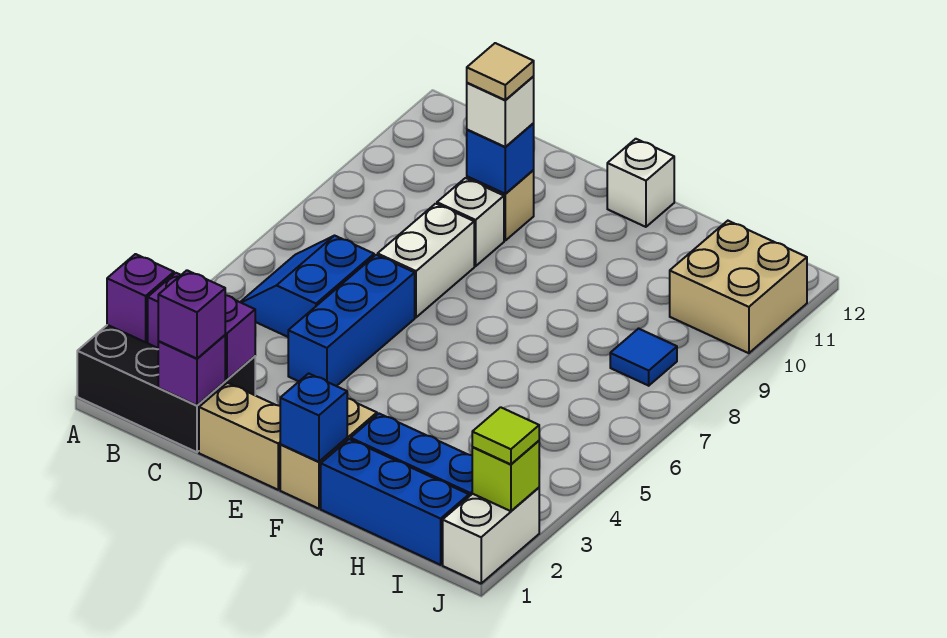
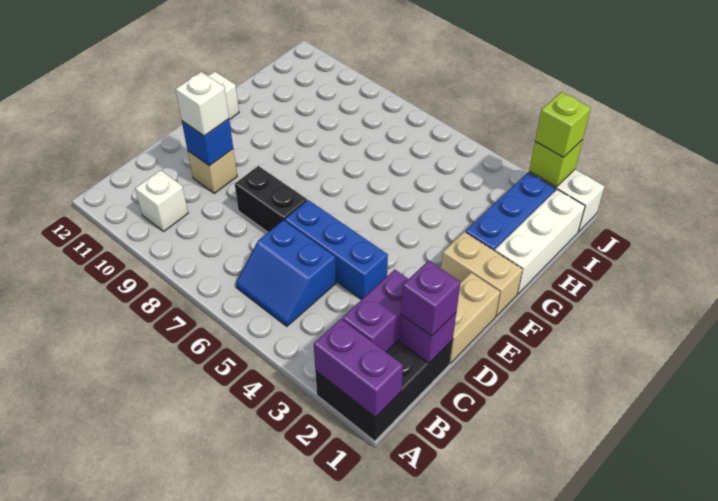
purple brick A2 level 2 -> purple brick A1:A2 level 2
white brick D7:D8 level 1 -> black brick D7:D8 level 1
white brick D9 level 1 -> white brick B10 level 1
tan tile D10 level 4 -> none
blue brick F1 level 2 -> none
blue brick G1:I1 level 1 -> white brick G1:I1 level 1
blue tile I8 level 1 -> none
tan brick I10:J11 level 1 -> none
lime tile J2 level 3 -> lime brick J2 level 3

